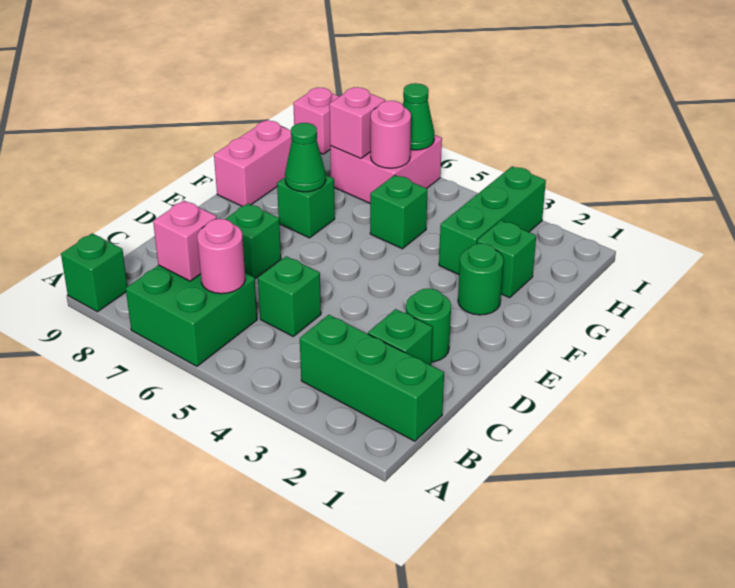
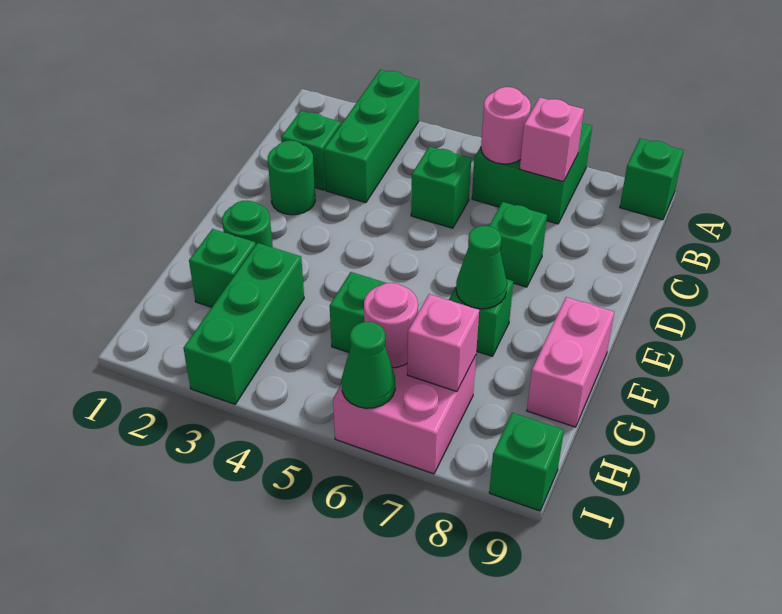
green brick B1:B3 level 1 -> green brick A3:C3 level 1
pink brick I9 level 1 -> green brick I9 level 1

